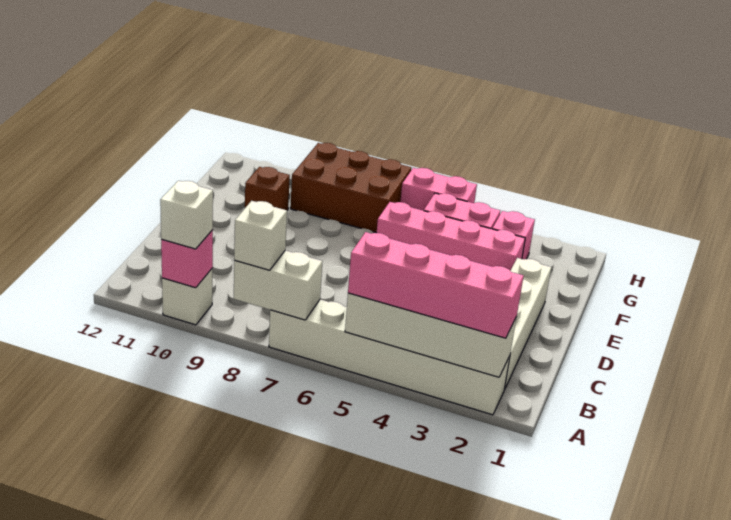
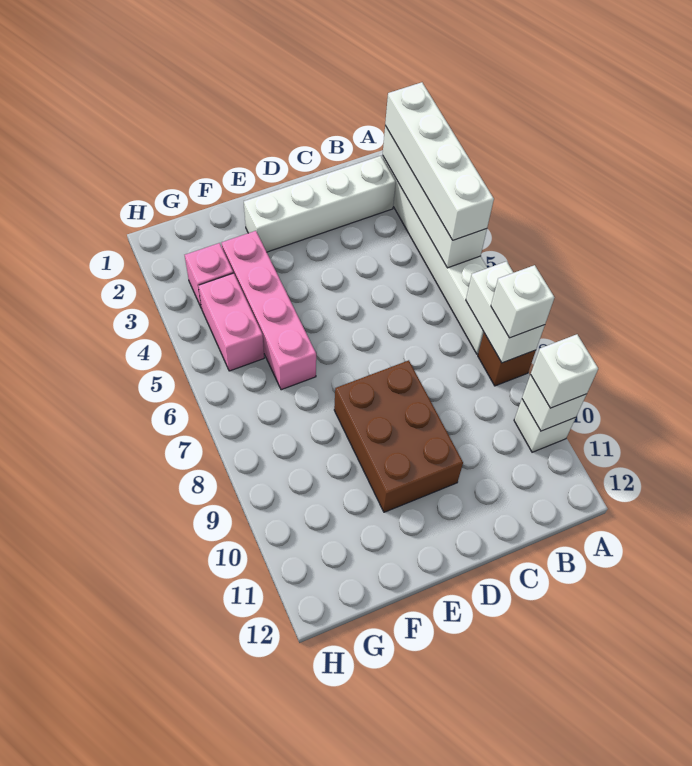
pink brick A2:A5 level 3 -> white brick A2:A5 level 3
pink brick A10 level 2 -> white brick A10 level 2
brown brick F10 level 1 -> brown brick A8 level 1
brown brick G7:H9 level 1 -> brown brick D8:E10 level 1
pink brick H5:H6 level 1 -> none

